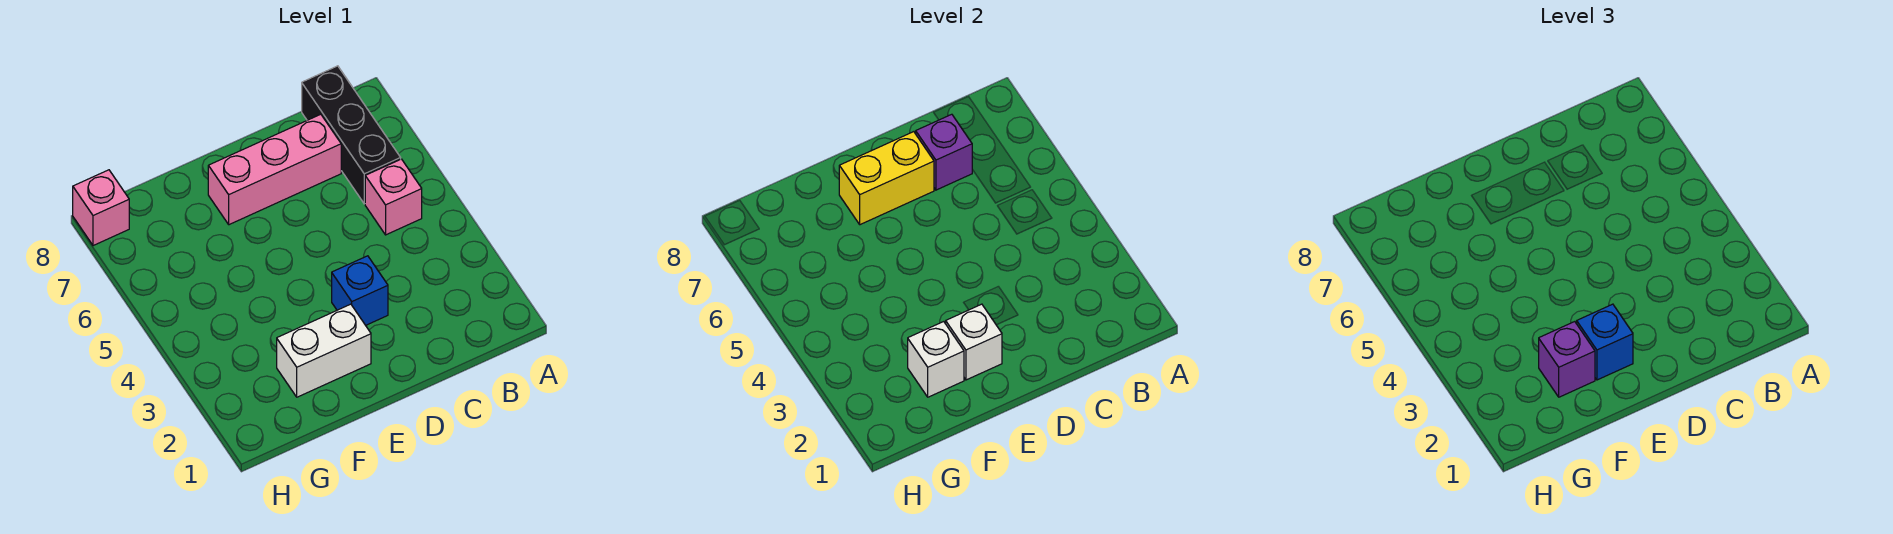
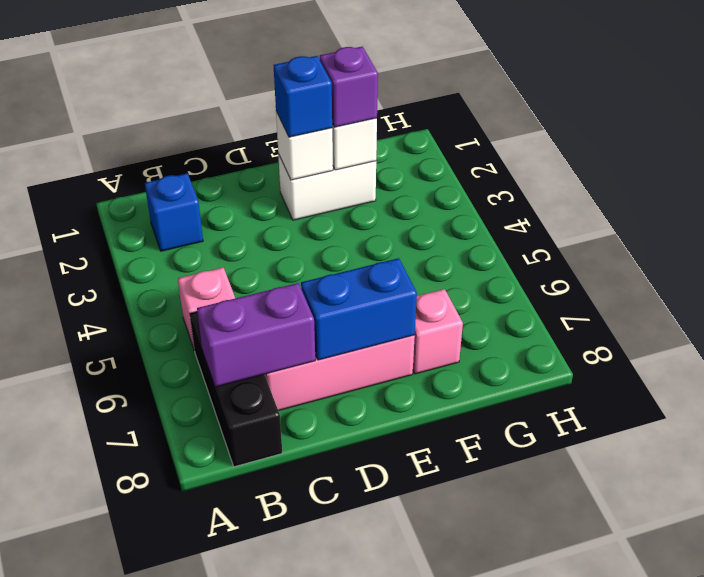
purple brick C7 level 2 -> purple brick B7:C7 level 2
blue brick D3 level 1 -> blue brick B2 level 1
yellow brick D7:E7 level 2 -> blue brick D7:E7 level 2
pink brick H8 level 1 -> pink brick F7 level 1

